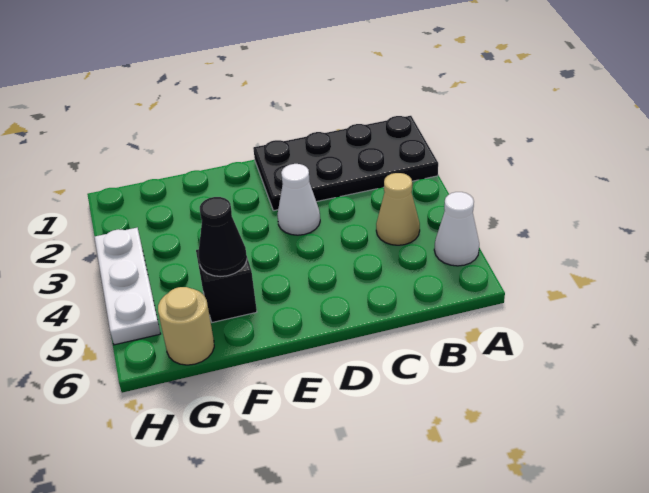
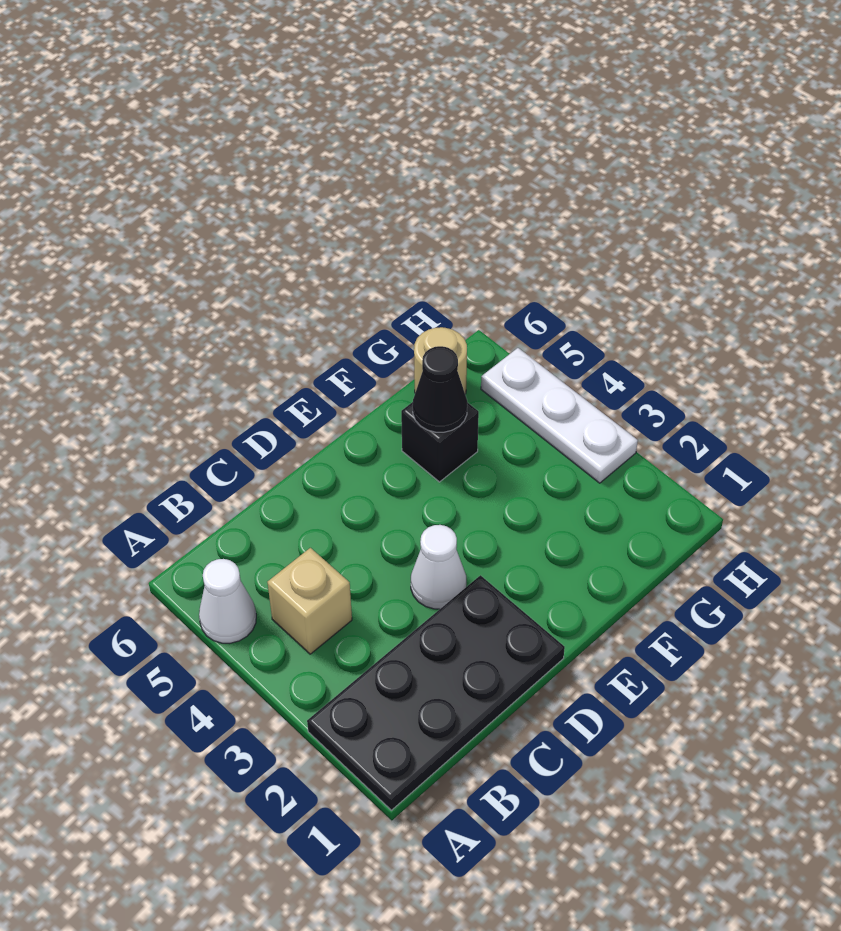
tan cone B4 level 1 -> tan brick B4 level 1

